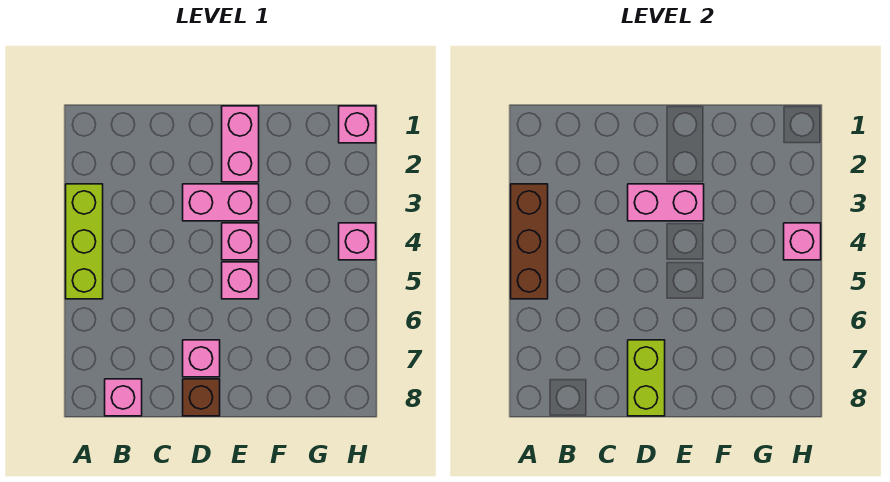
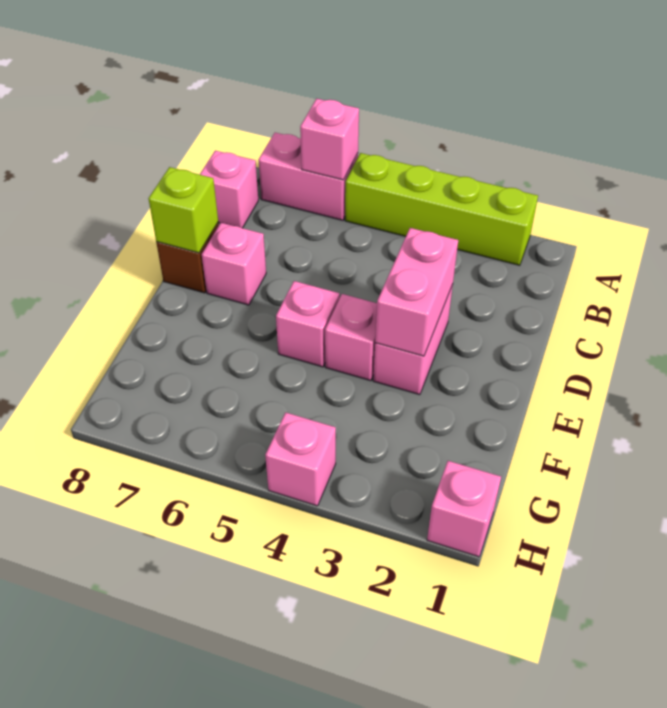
lime brick A3:A5 level 1 -> lime brick A2:A5 level 1
brown brick A3:A5 level 2 -> none
lime brick D7:D8 level 2 -> lime brick D8 level 2
pink brick E1:E2 level 1 -> pink brick A6:A7 level 1
pink brick H4 level 2 -> pink brick A6 level 2

